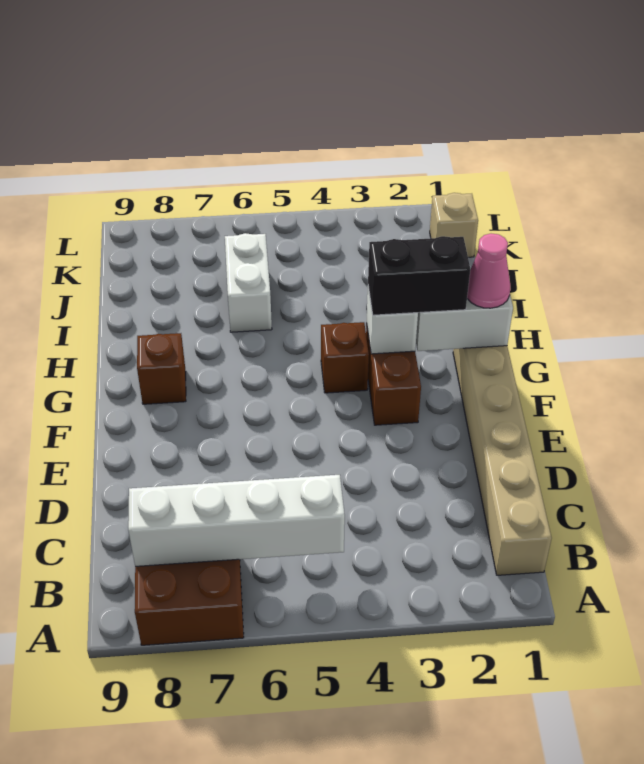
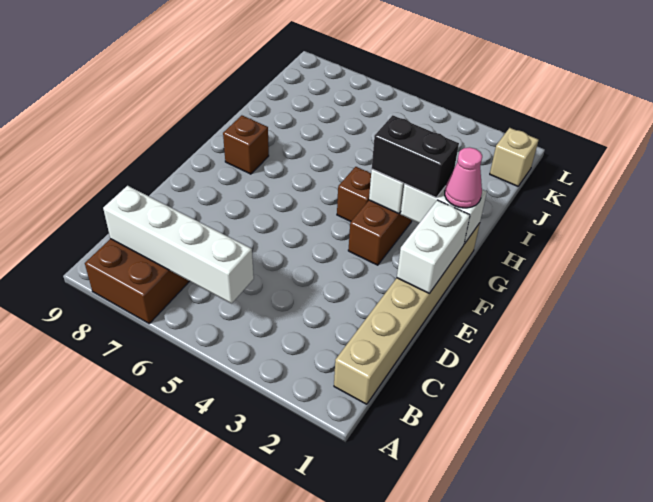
white brick I6:J6 level 1 -> white brick E1:F1 level 2

